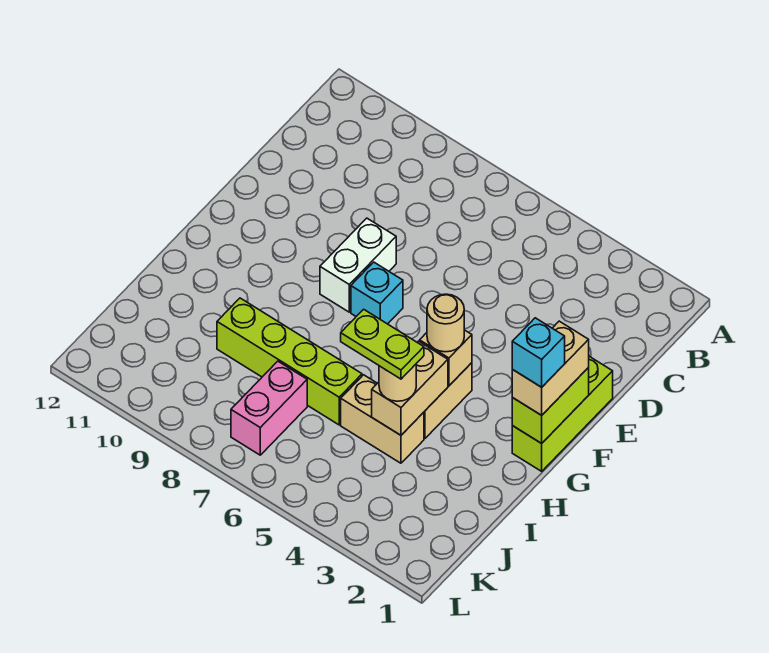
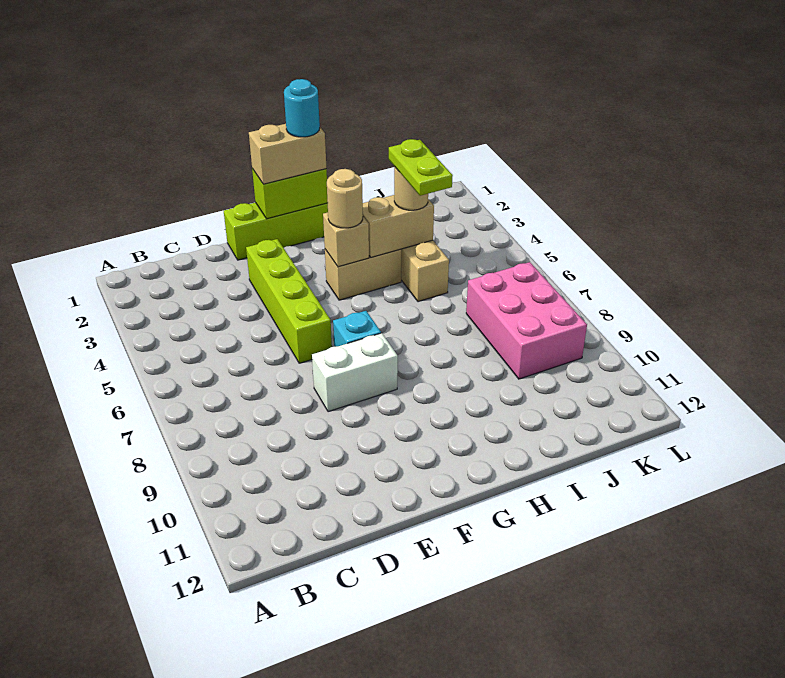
cyan brick G1 level 4 -> cyan round brick G1 level 4
lime brick I6:I9 level 1 -> lime brick E3:E6 level 1
pink brick J7:K7 level 1 -> pink brick J7:K9 level 1

